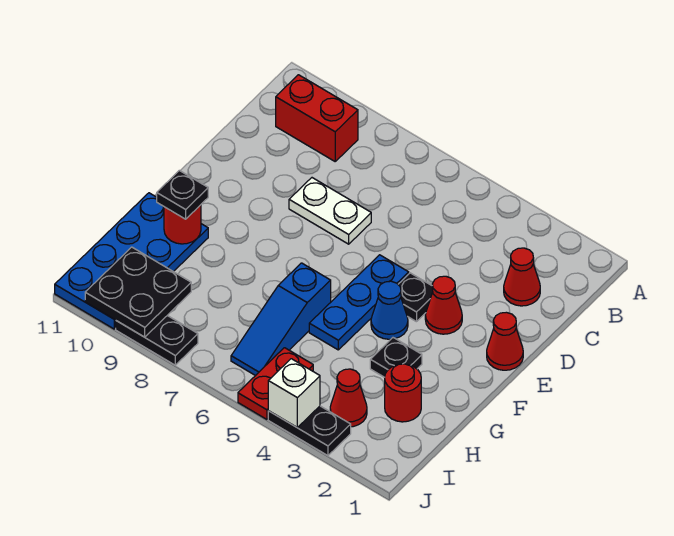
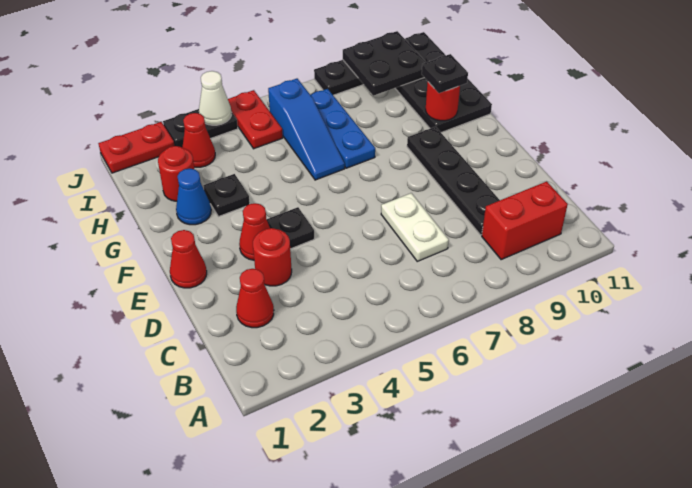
none -> black plate C9:F9 level 1
none -> red round brick D3 level 1
white plate D7:D8 level 1 -> white plate C7:D7 level 1
blue plate E5:G5 level 1 -> blue plate G7:I7 level 1
blue cone F4 level 1 -> blue cone G2 level 1
blue slope G6:I6 level 1 top G -> blue slope G6:I6 level 1 top I
blue plate G10:J11 level 1 -> black plate G10:J11 level 1
none -> red plate J1:J2 level 1
white brick J4 level 2 -> white cone J4 level 2

